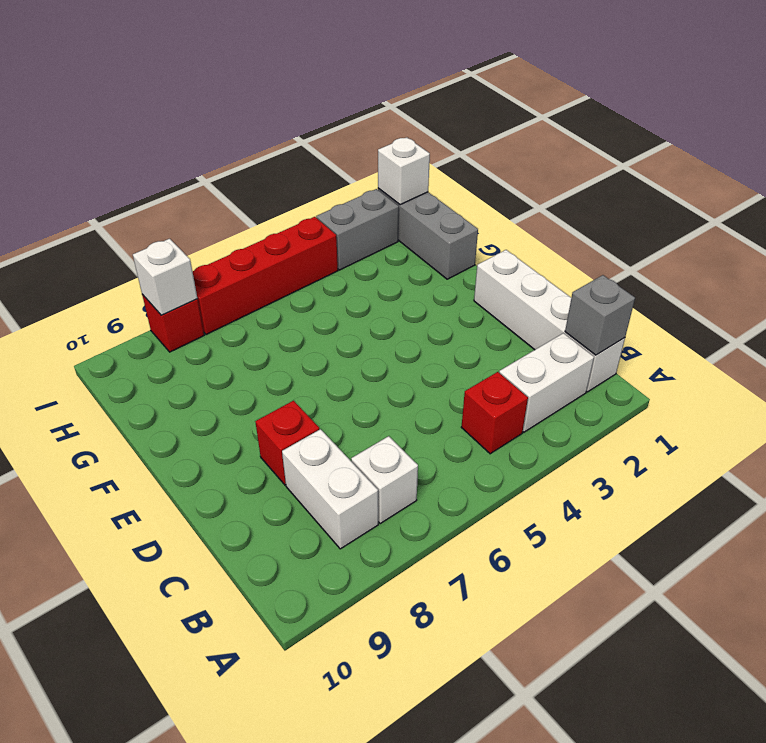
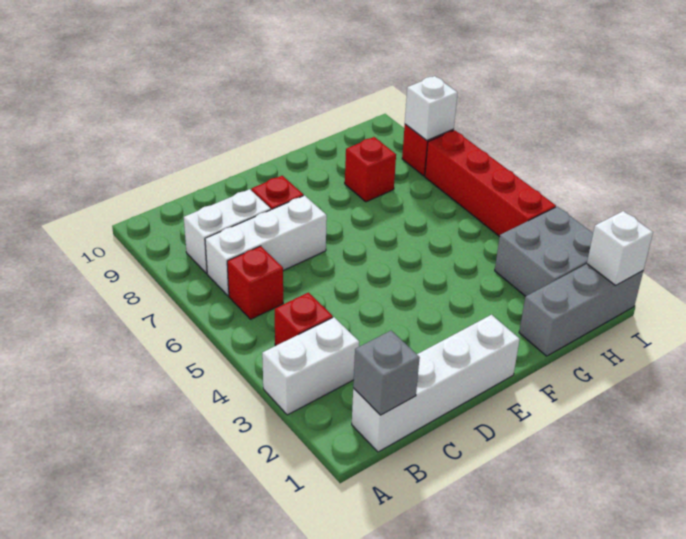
white brick B2:B3 level 1 -> white brick A3:B3 level 1
none -> red brick B6 level 1
white brick B7 level 1 -> white brick B7:D7 level 1
none -> red brick G8 level 1
grey brick I2:I3 level 1 -> grey brick H2:I3 level 1

